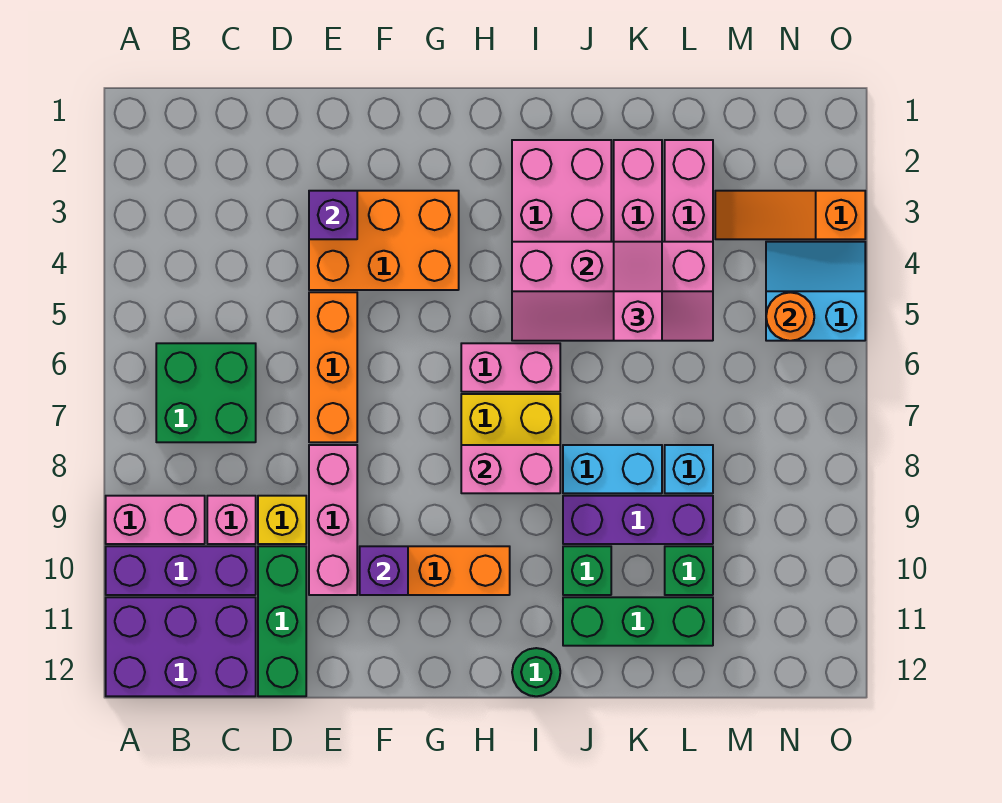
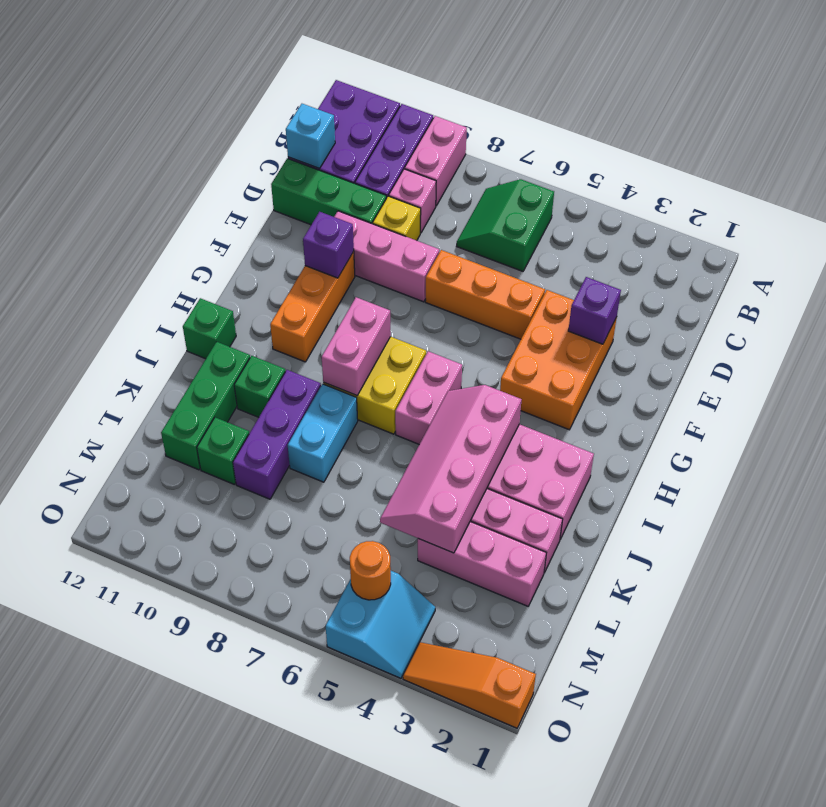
green brick B6:C7 level 1 -> green slope B6:C7 level 1 top 6
green round brick I12 level 1 -> green brick I12 level 1
pink slope K4:K5 level 3 top 5 -> none
cyan brick L8 level 1 -> cyan brick C12 level 2
orange slope M3:O3 level 1 top O -> orange slope O1:O3 level 1 top 1

